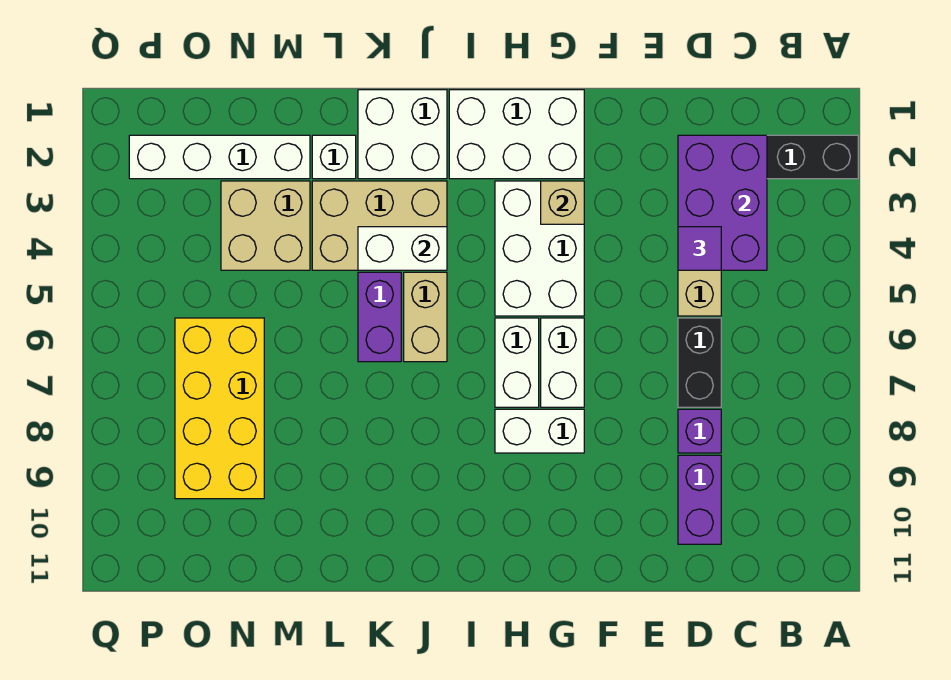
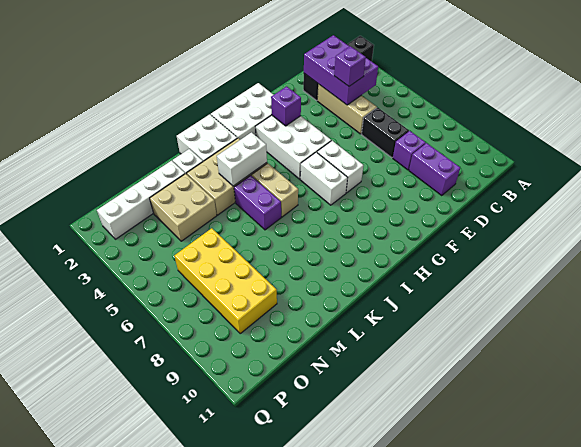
purple tile D4 level 3 -> purple brick D4 level 3
tan brick G3 level 2 -> purple brick G3 level 2
white brick G8:H8 level 1 -> none

